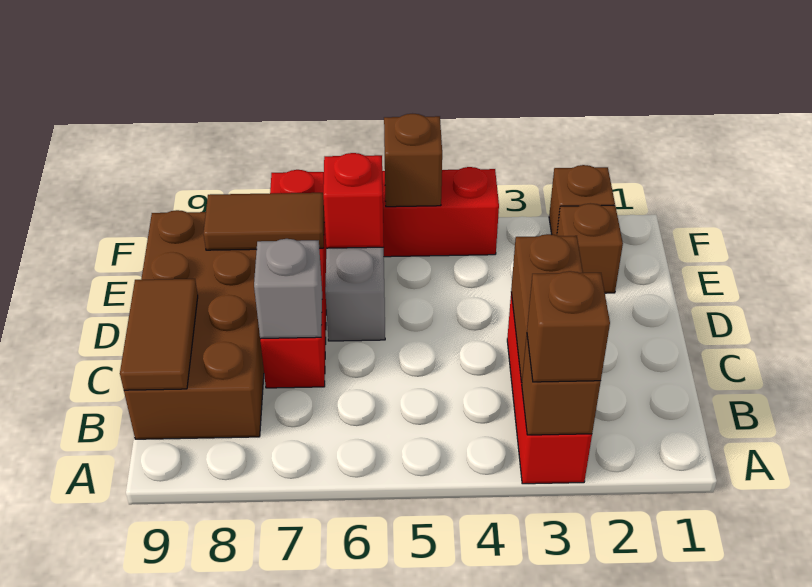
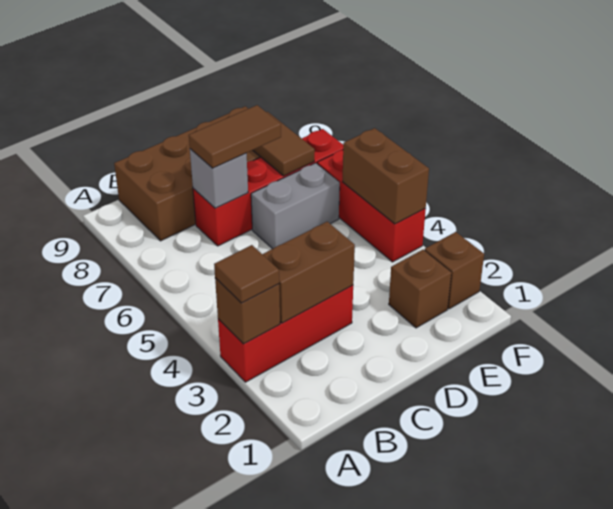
brown brick A3 level 3 -> brown tile A3 level 3
brown tile B9:C9 level 2 -> brown tile C7:D7 level 3
red brick E6 level 2 -> none
brown brick F5 level 2 -> brown brick F4:F5 level 2

